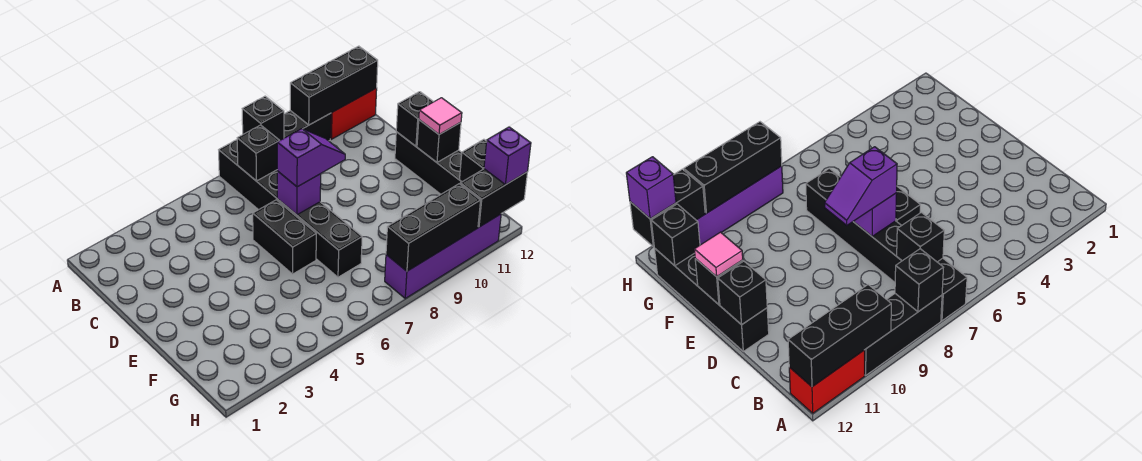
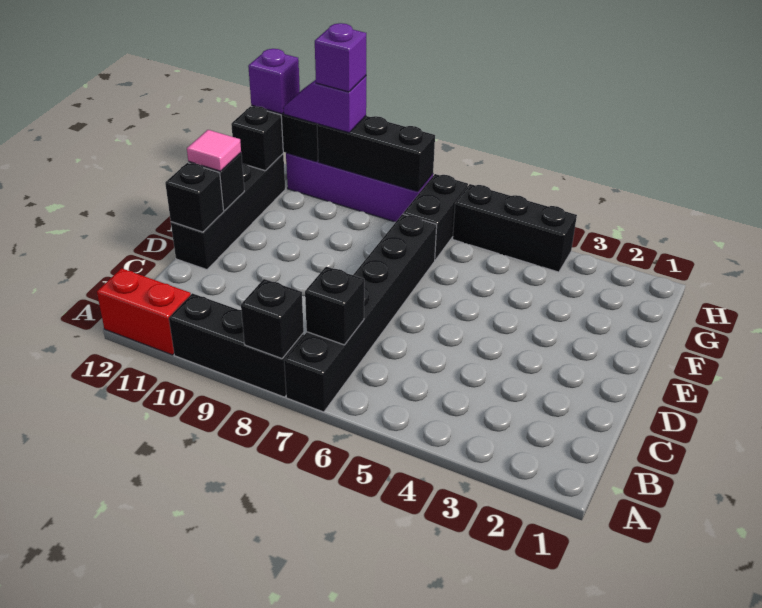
black brick A10:A12 level 2 -> black brick H4:H6 level 1
black brick D6:E6 level 1 -> black brick G7:H7 level 1
purple brick D7 level 2 -> purple brick H10 level 4
purple slope D7:D8 level 3 top 7 -> purple slope H10:H11 level 3 top 10

